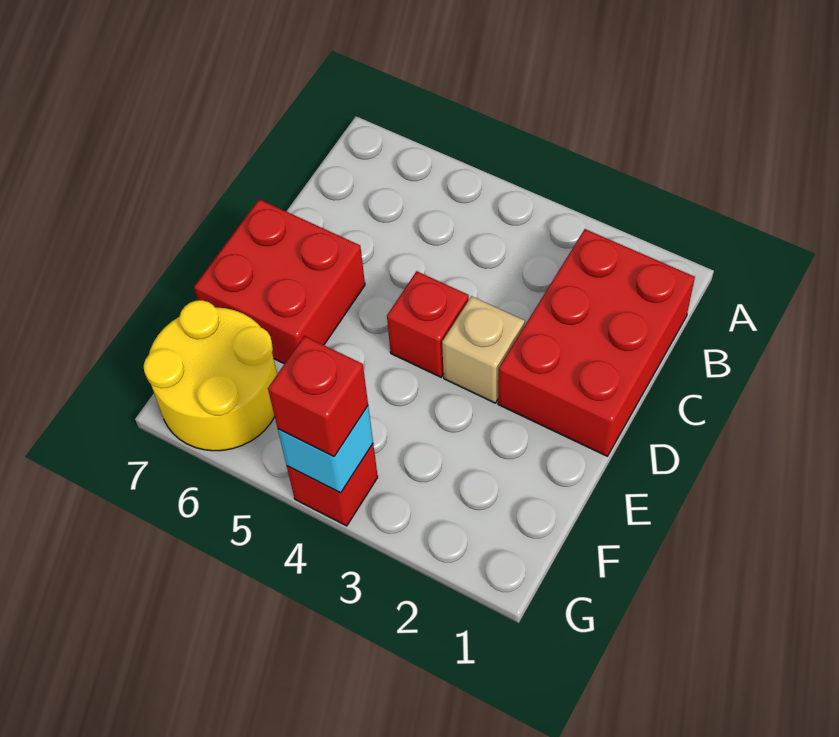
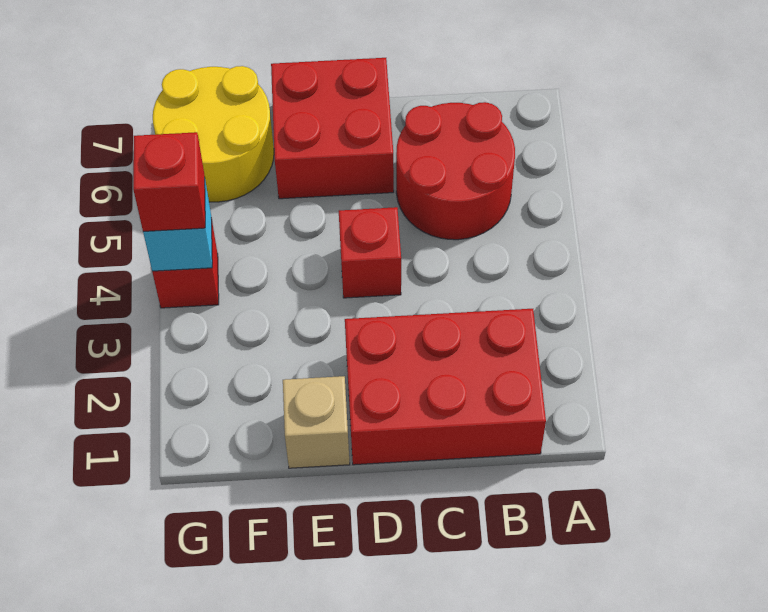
none -> red round brick B5:C6 level 1
tan brick D3 level 1 -> tan brick E1 level 1

